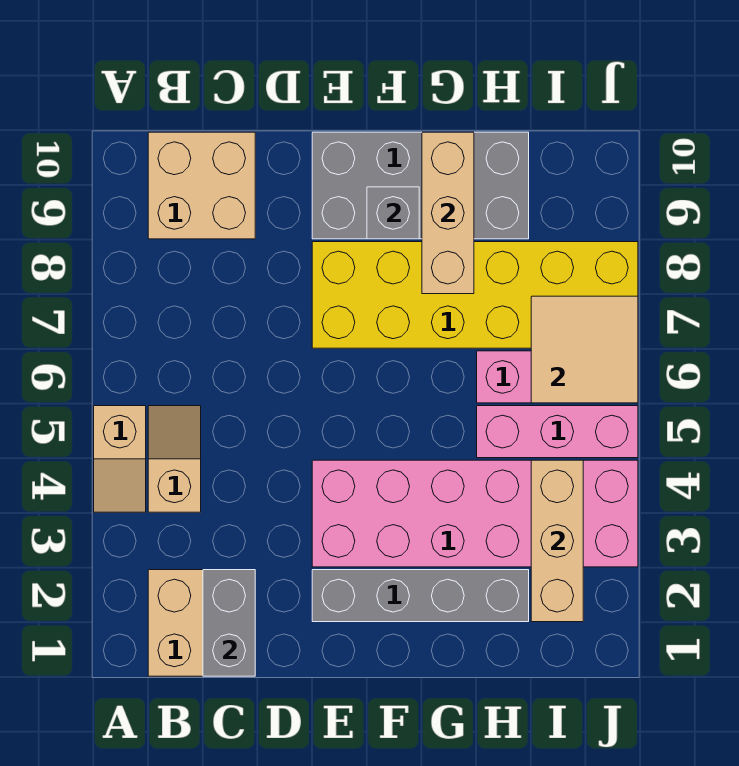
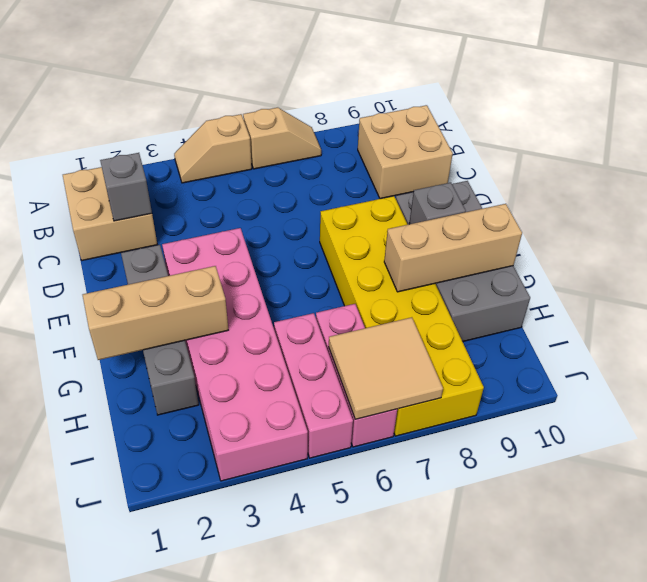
tan slope B4:B5 level 1 top 4 -> tan slope A6:A7 level 1 top 6
grey brick C1:C2 level 2 -> grey brick C2 level 2
tan brick I2:I4 level 2 -> tan brick G1:G3 level 2

